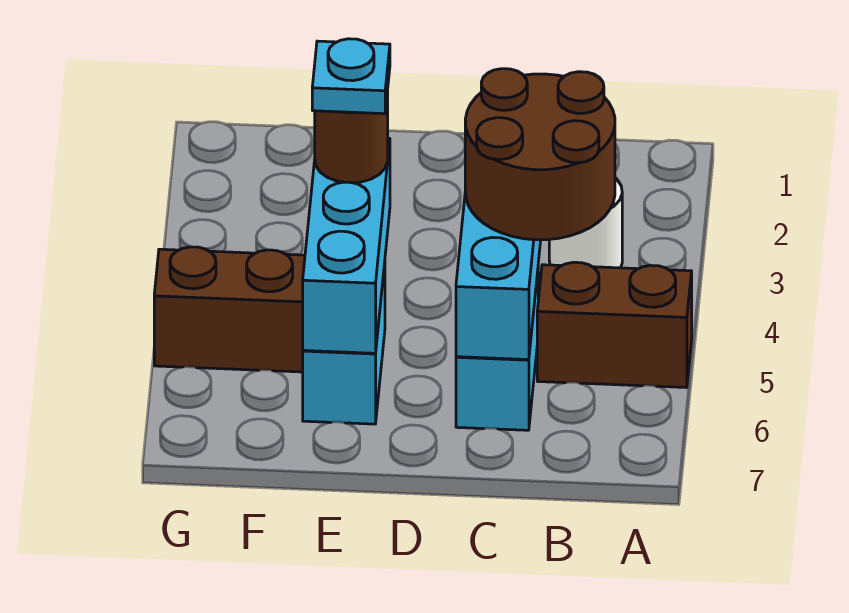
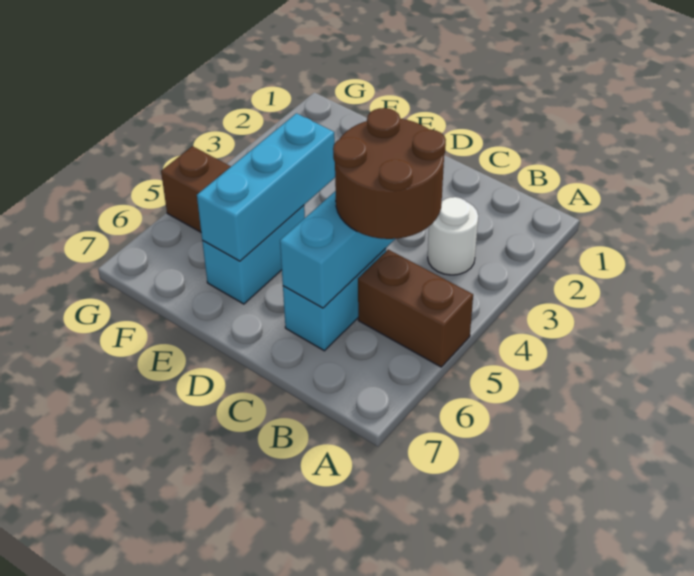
brown round brick E4 level 3 -> none
cyan plate E4 level 4 -> none

